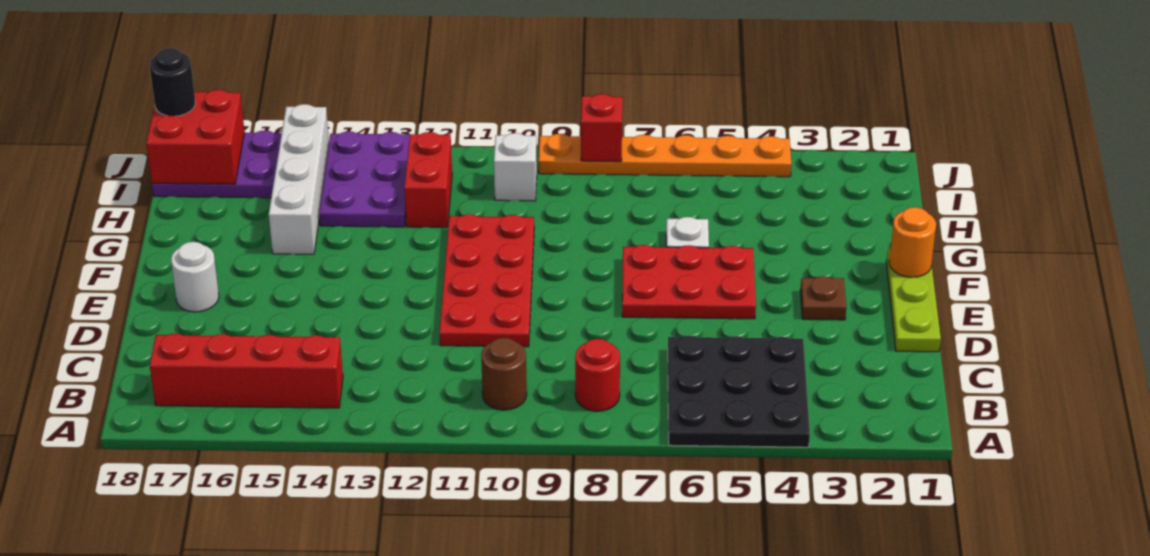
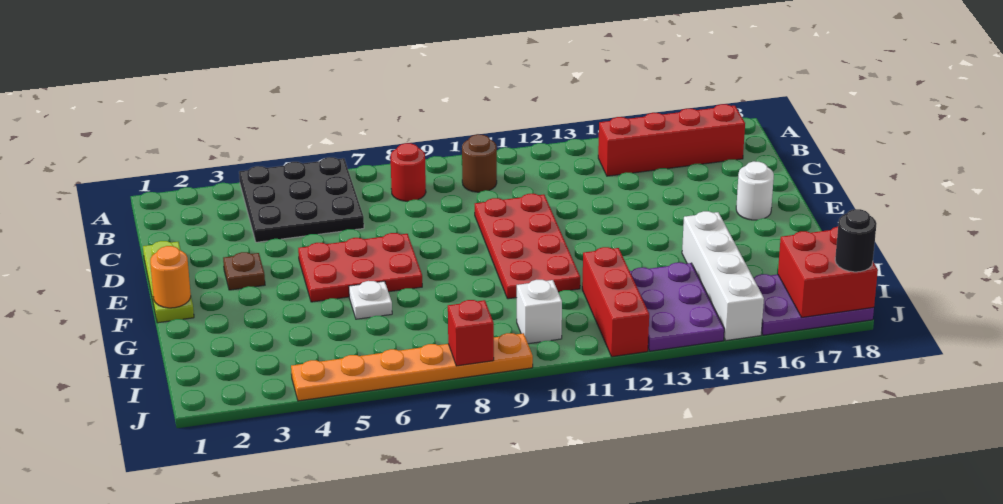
red brick H12:I12 level 1 -> red brick H12:J12 level 1

